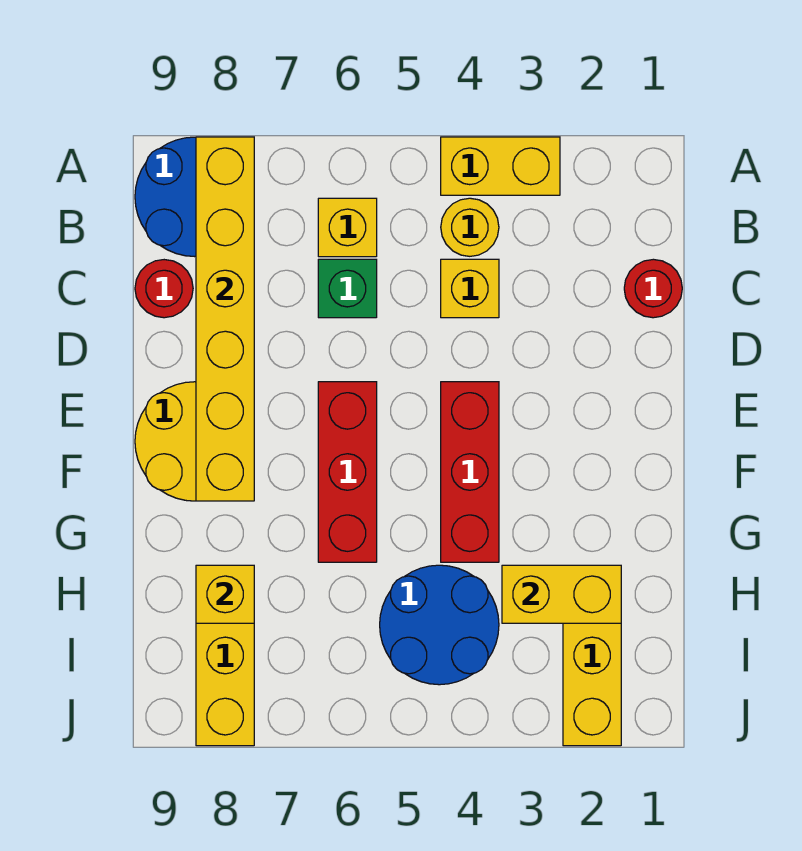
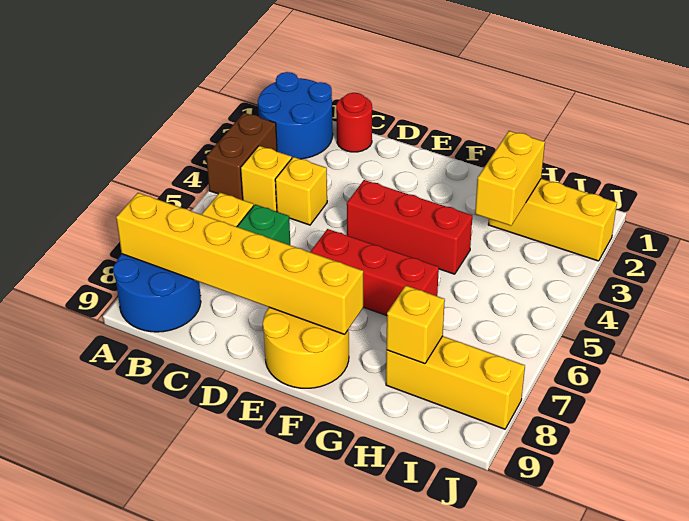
yellow brick A3:A4 level 1 -> brown brick A3:A4 level 1
yellow round brick B4 level 1 -> yellow brick B4 level 1
red round brick C9 level 1 -> none
blue round brick H4:I5 level 1 -> blue round brick A1:B2 level 1

